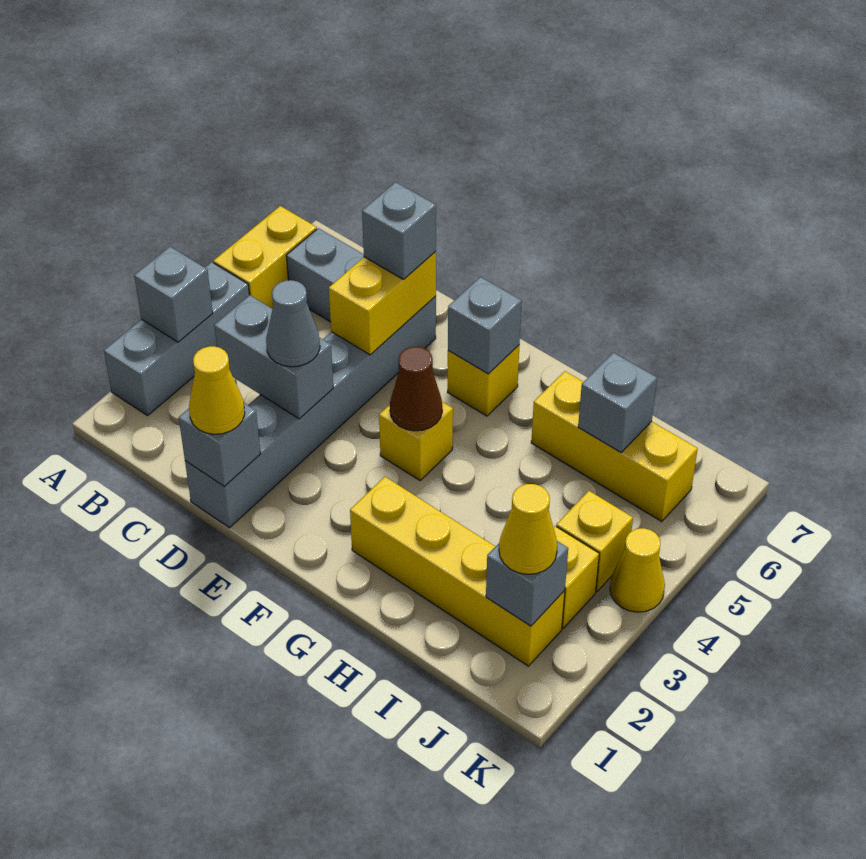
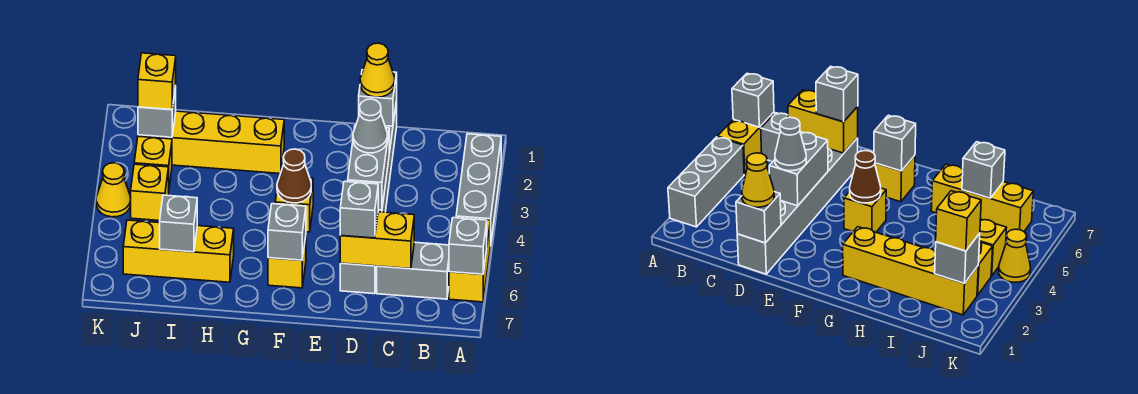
grey brick A3 level 2 -> grey brick A6 level 2
grey brick C3:D3 level 2 -> grey brick D3:D4 level 2
yellow brick D5:D6 level 2 -> yellow brick C6:D6 level 2
yellow cone J2 level 3 -> yellow brick J2 level 3

